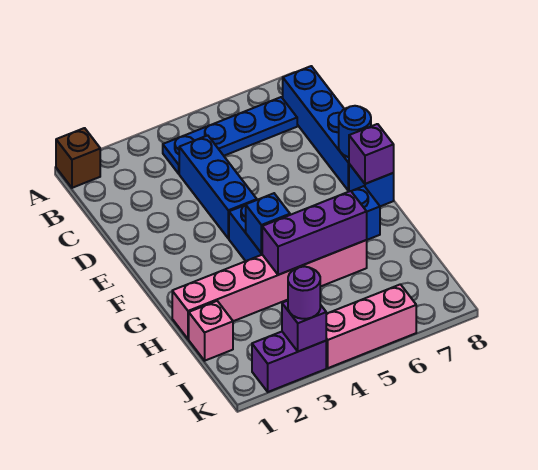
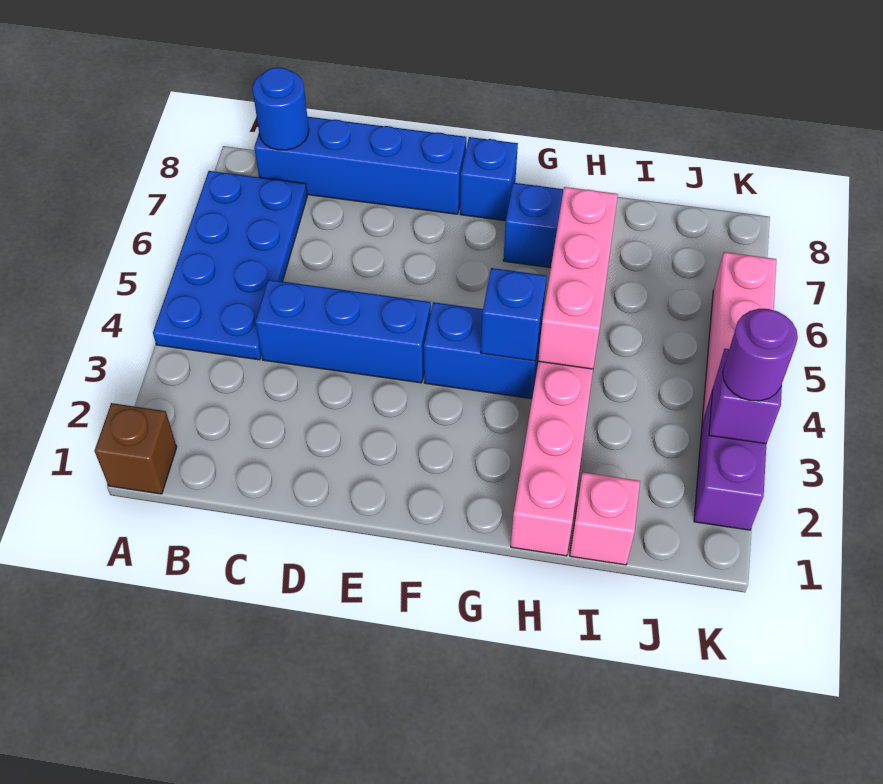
blue plate B4:B7 level 1 -> blue plate A4:B7 level 1
blue round brick E8 level 2 -> blue round brick B8 level 2
purple brick F8 level 2 -> none
purple brick H4:H6 level 2 -> pink brick H4:H6 level 2

